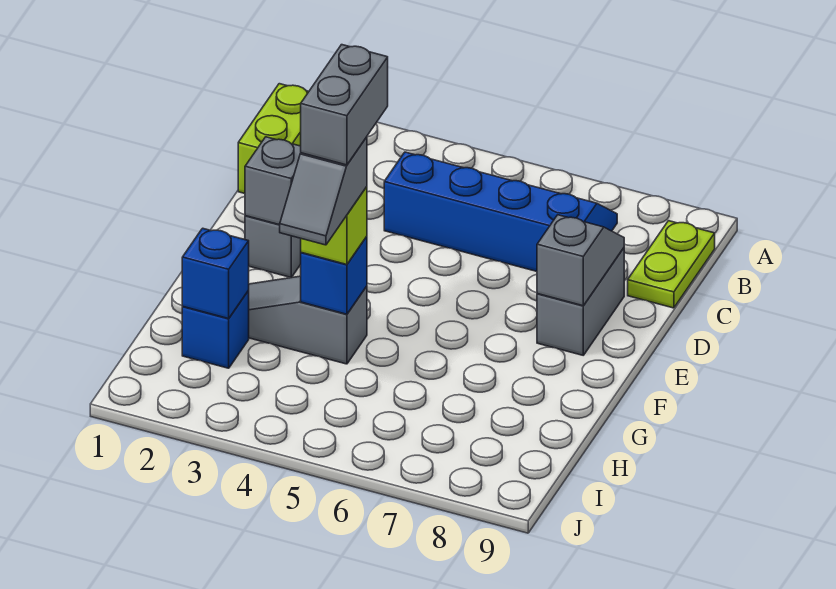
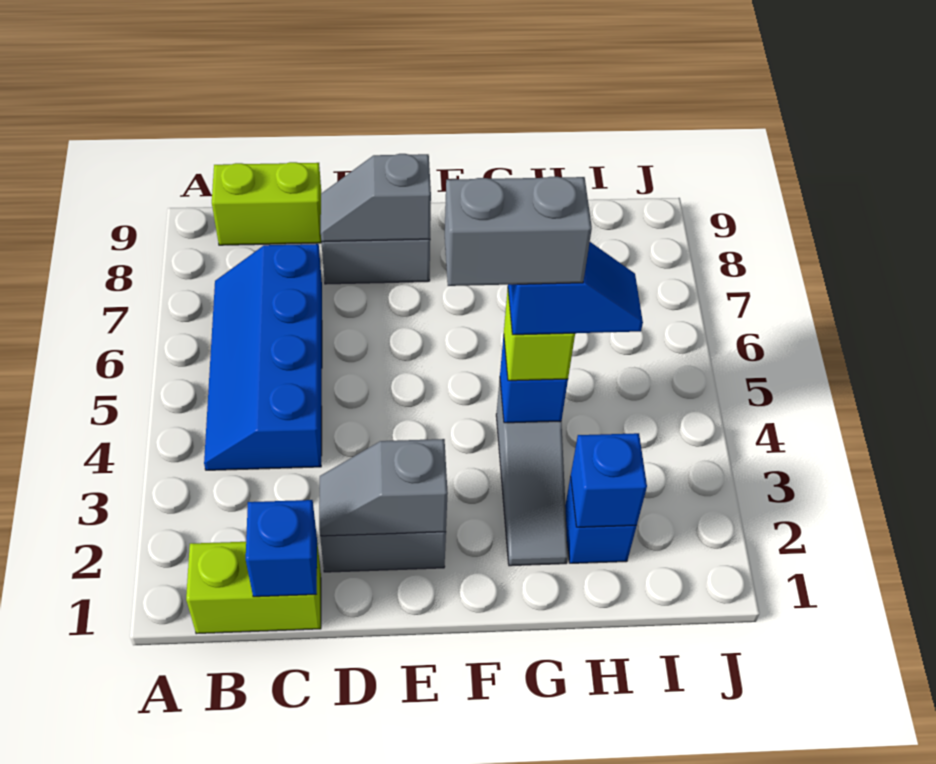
lime plate B9:C9 level 1 -> lime brick B9:C9 level 1
none -> blue brick C1 level 2
grey slope G4:H4 level 4 top G -> blue slope G4:H4 level 4 top G

